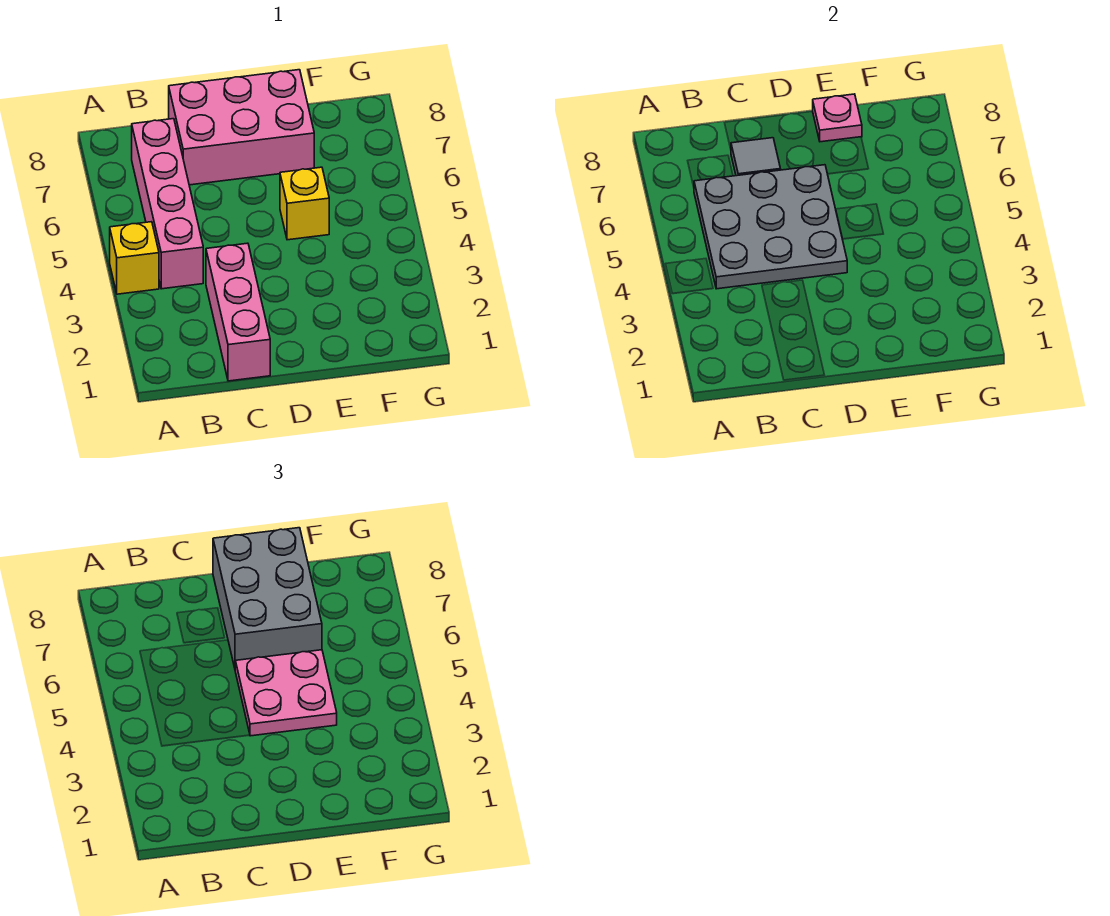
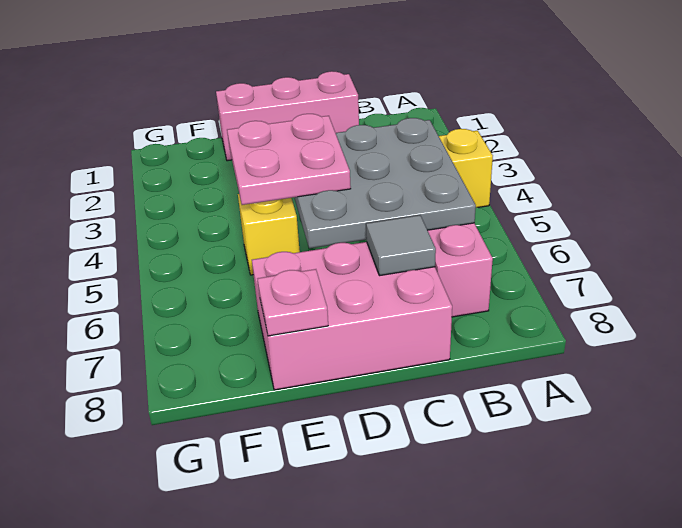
pink brick C1:C3 level 1 -> pink brick C1:E1 level 1
grey brick D6:E8 level 3 -> none

